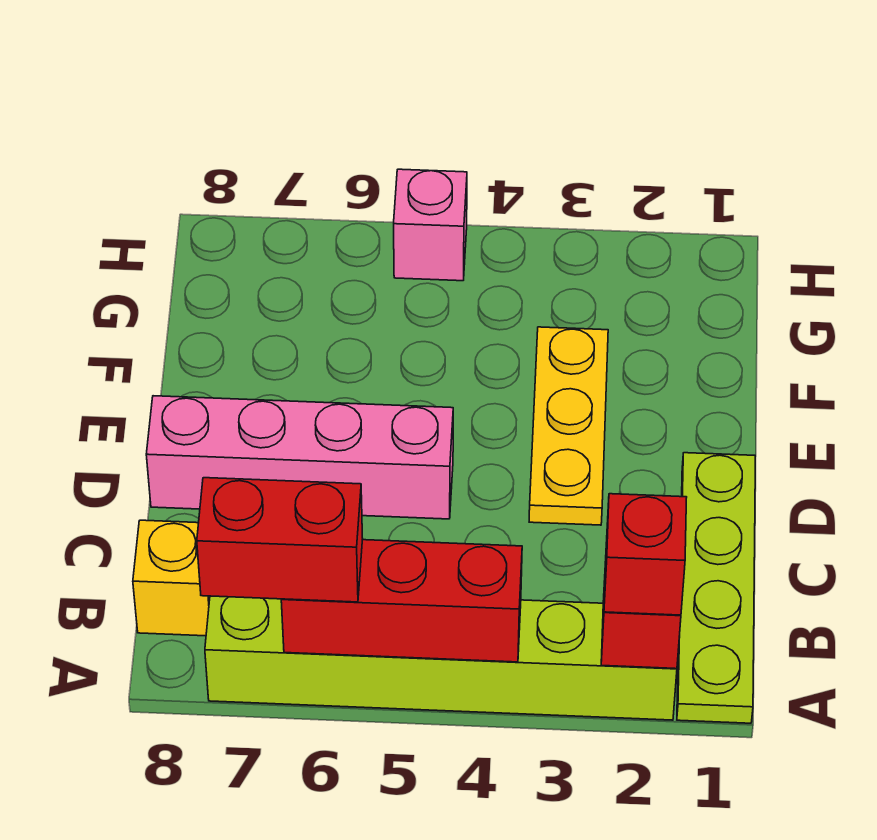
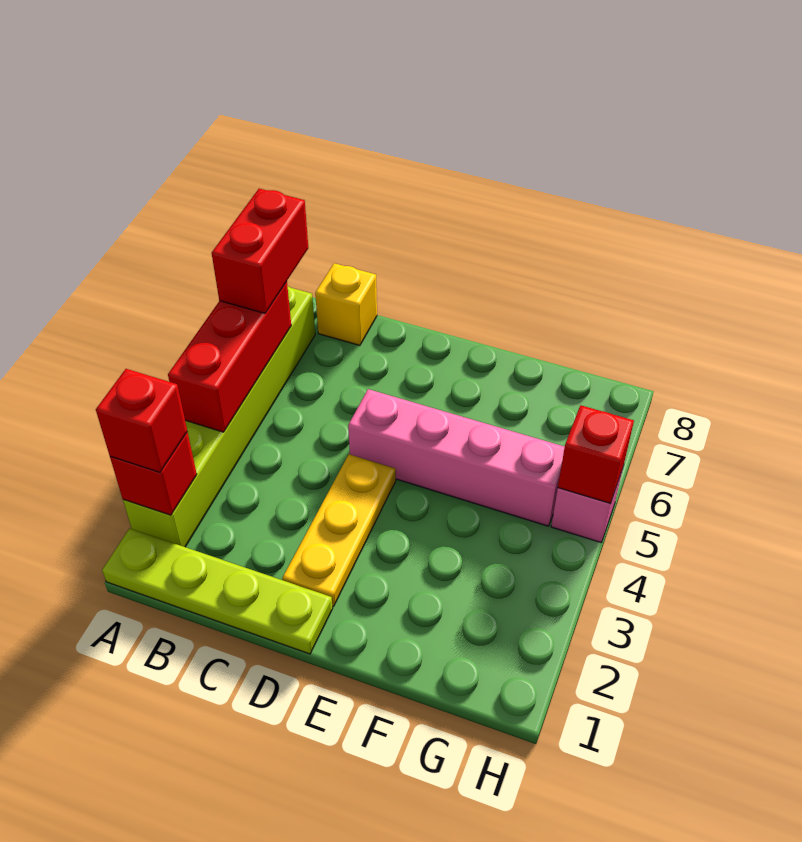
yellow plate D3:F3 level 1 -> yellow plate D2:D4 level 1
pink brick D5:D8 level 1 -> pink brick D5:G5 level 1
none -> red brick H5 level 2

